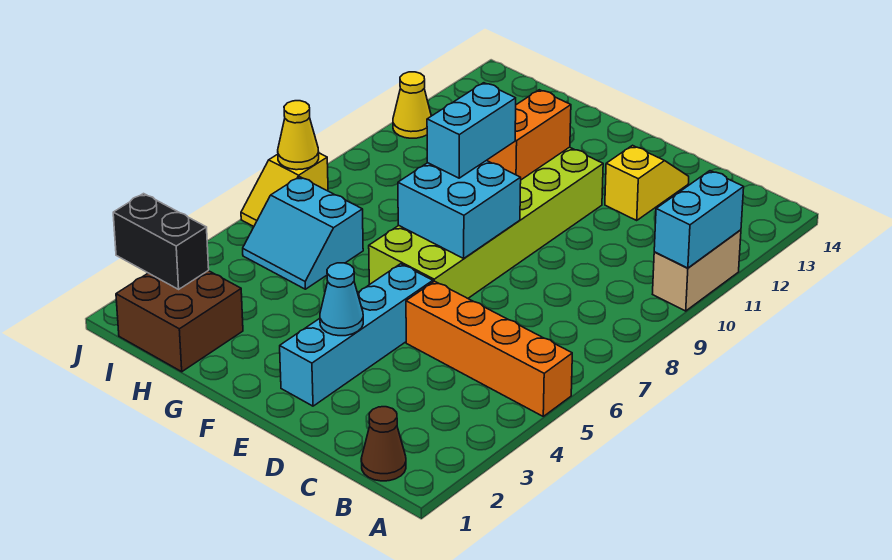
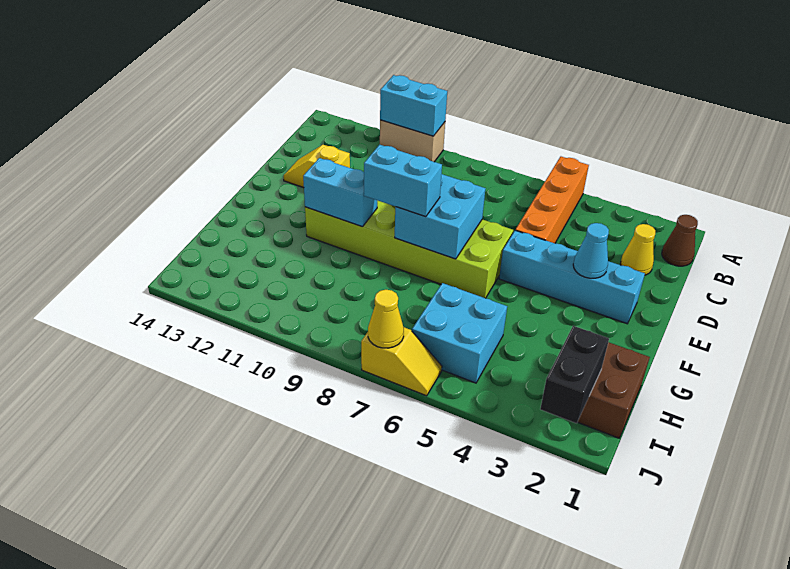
orange brick F10:F11 level 2 -> cyan brick F10:F11 level 2
cyan slope H5:I6 level 1 top 6 -> cyan brick H5:I6 level 1
yellow cone J11 level 1 -> yellow cone C2 level 1

